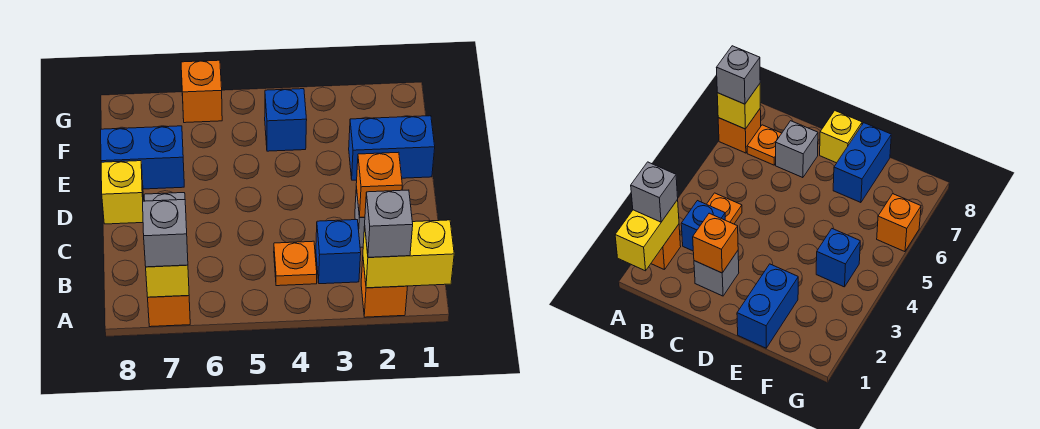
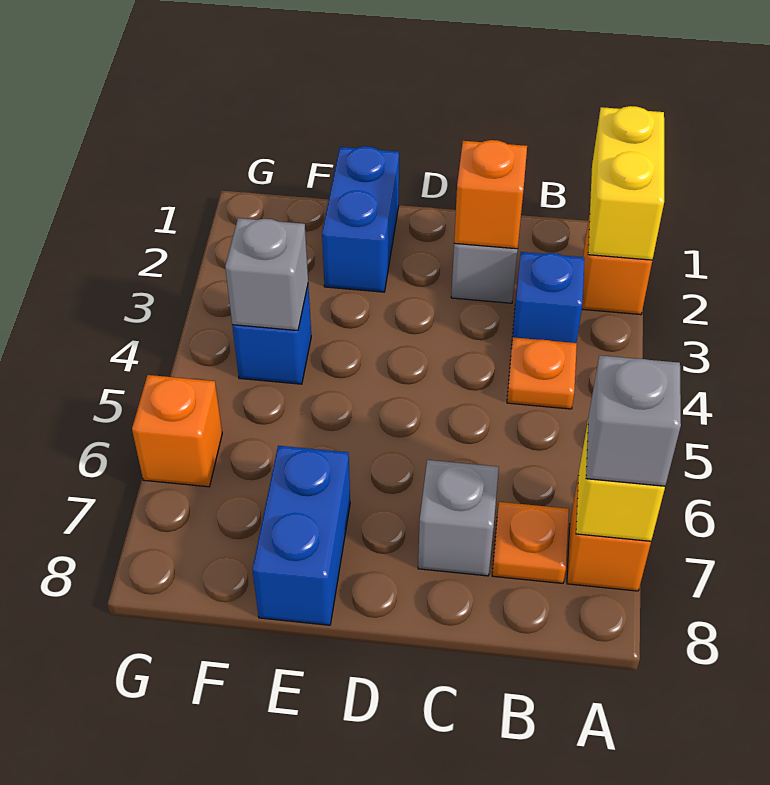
grey brick A2 level 3 -> grey brick F4 level 2
yellow brick D8 level 1 -> none

